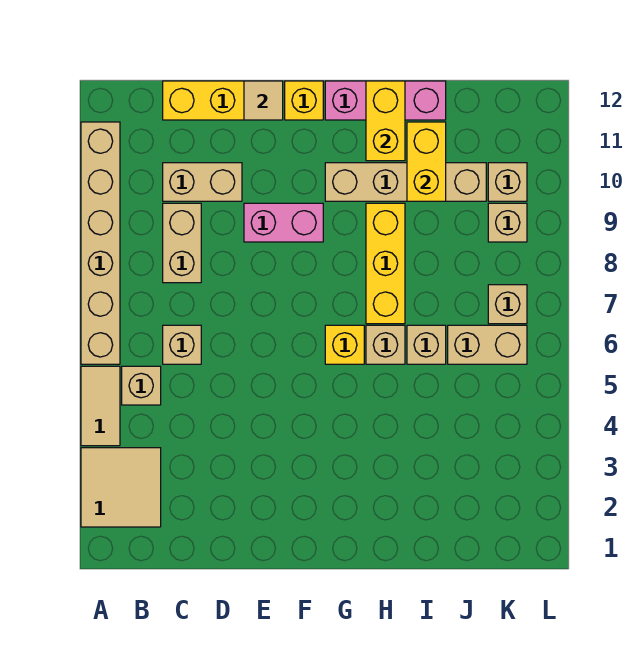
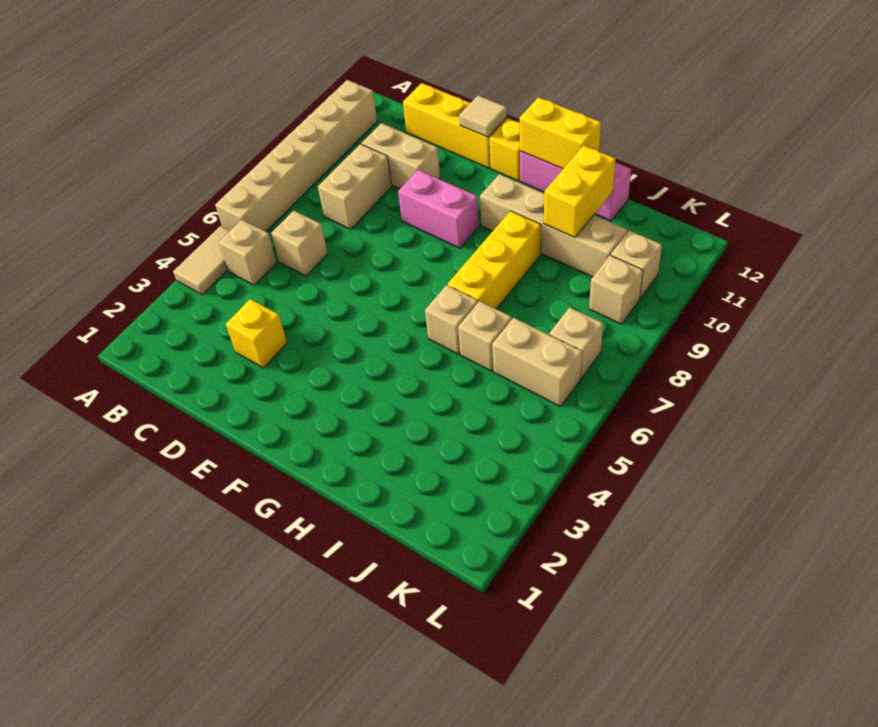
tan tile A2:B3 level 1 -> none
yellow brick G6 level 1 -> yellow brick D3 level 1
yellow brick H11:H12 level 2 -> yellow brick G12:H12 level 2

